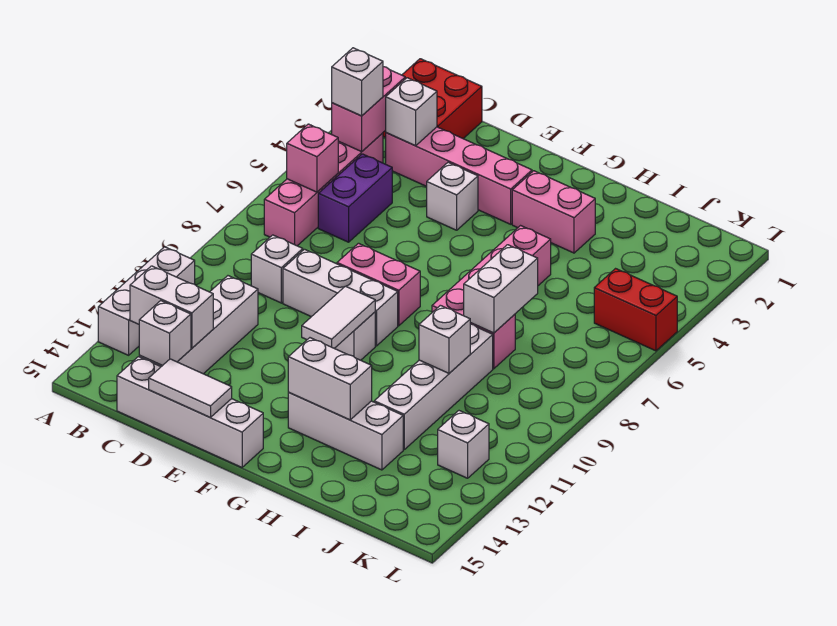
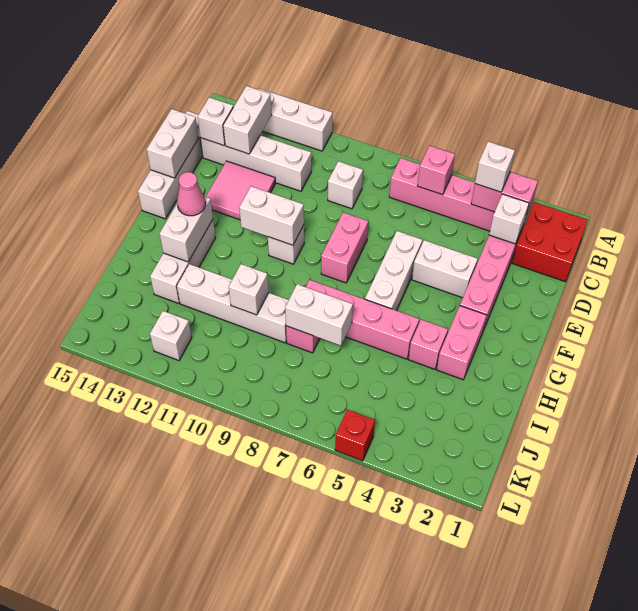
purple brick C5:C6 level 1 -> none
white brick D9:F9 level 1 -> white brick E6:G6 level 1
none -> pink tile D12:E13 level 1
white tile D15:E15 level 2 -> white brick D15:E15 level 2
white brick E4 level 1 -> white brick E4:E5 level 1
white tile F10:F11 level 2 -> white brick F10:F11 level 2
none -> pink cone G13 level 3
none -> pink brick H4 level 1
red brick K5:L5 level 1 -> red brick L5 level 1

